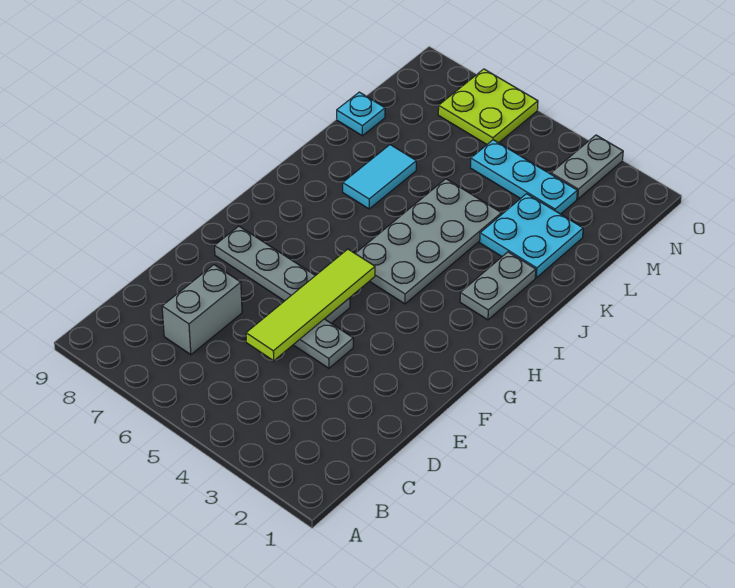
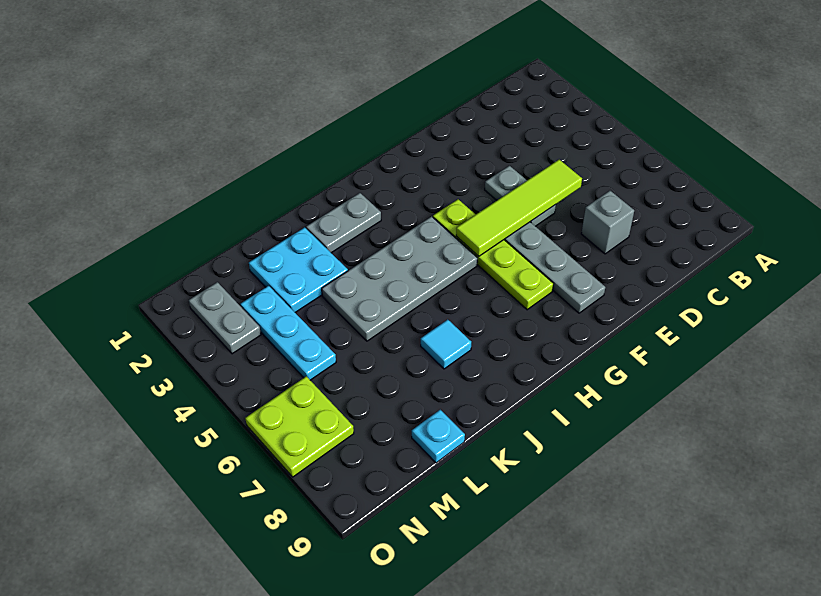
grey brick C7:D7 level 1 -> grey brick D7 level 1
none -> lime plate G4:G7 level 1
cyan tile J7:K7 level 1 -> cyan tile J7 level 1
grey plate N3:O3 level 1 -> grey plate N2:N3 level 1

